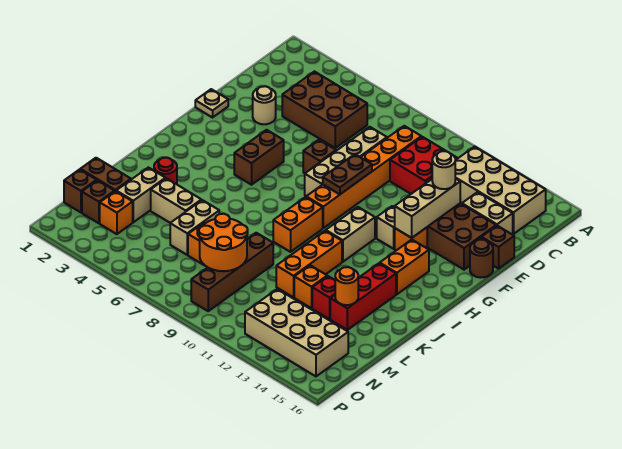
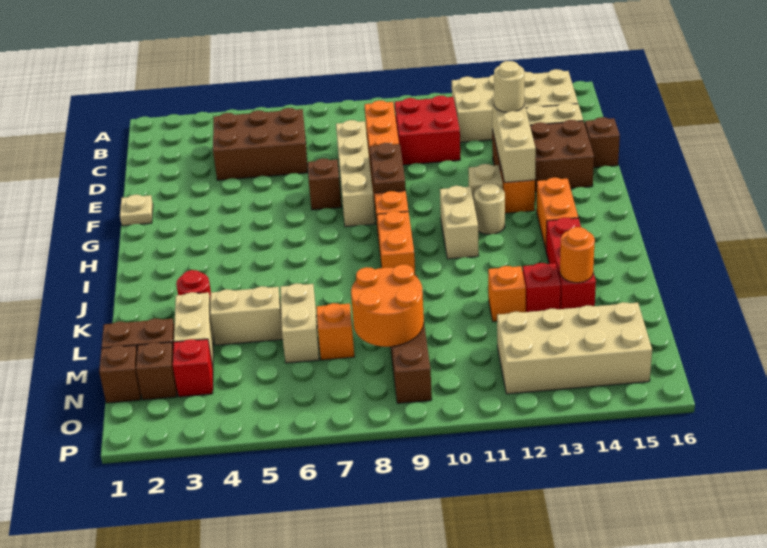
tan round brick E3 level 1 -> tan round brick H12 level 1
brown round brick F16 level 1 -> none
brown brick G5:H5 level 1 -> none
orange brick J11:L11 level 1 -> none
orange brick N3 level 1 -> red brick N3 level 1

